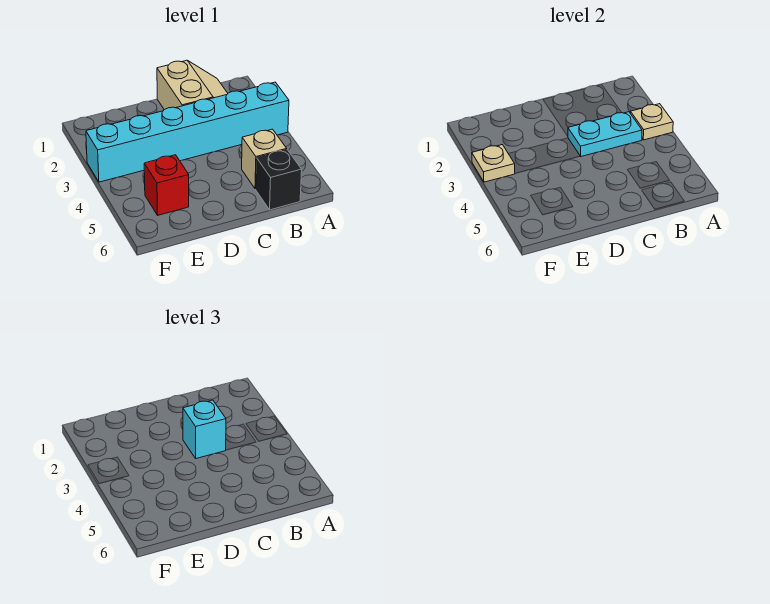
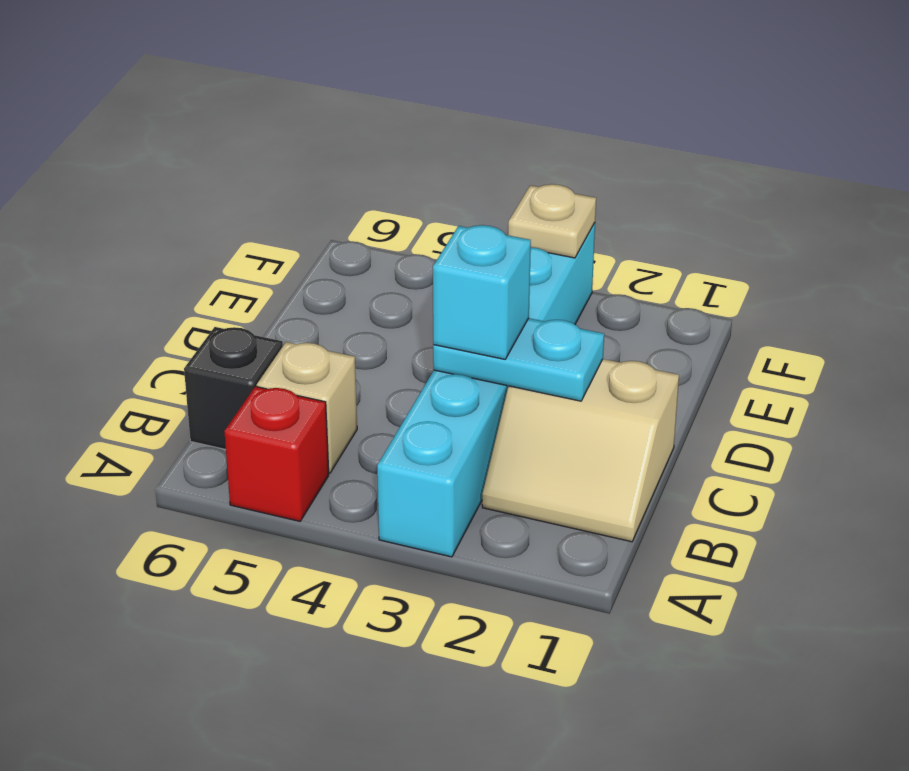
tan plate A3 level 2 -> none
cyan plate B3:C3 level 2 -> cyan plate C2:C3 level 2
red brick E5 level 1 -> red brick A5 level 1

